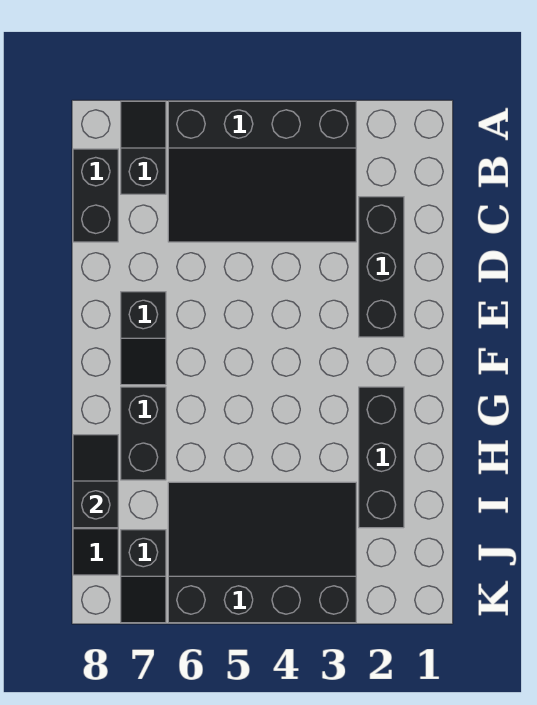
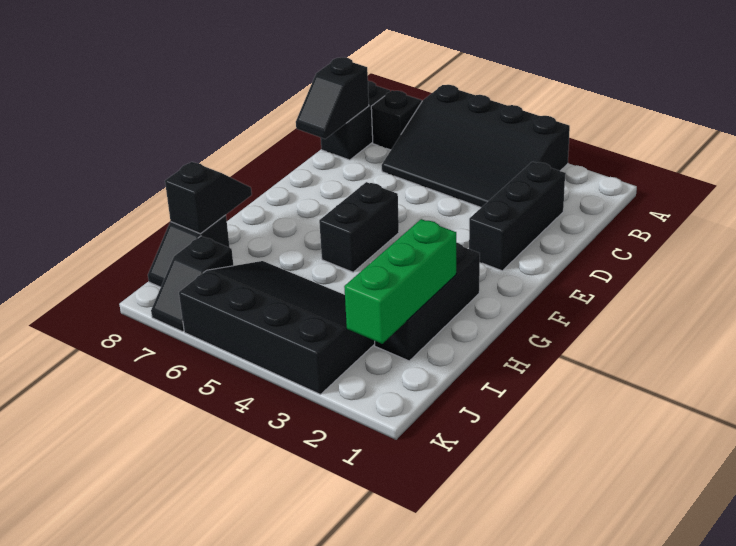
black slope E7:F7 level 1 top E -> black slope C8:D8 level 2 top C
black brick G7:H7 level 1 -> black brick F5:G5 level 1
none -> green brick H2:J2 level 2

